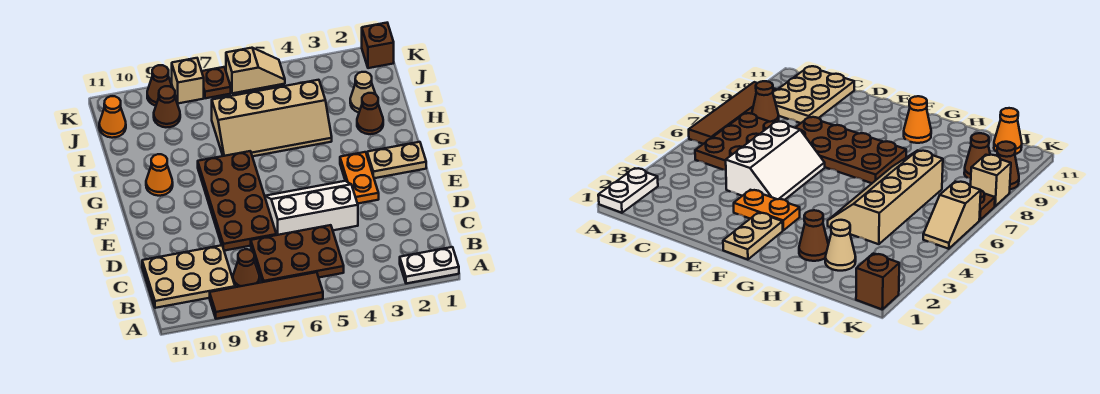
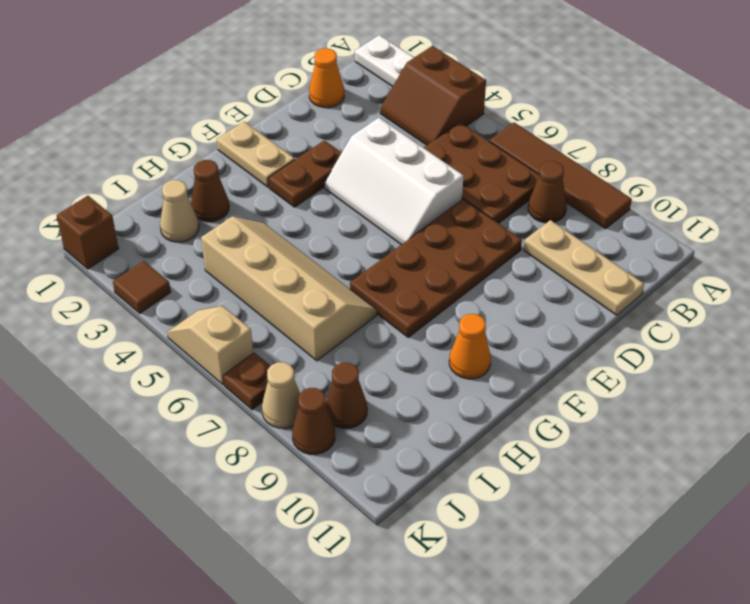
none -> brown slope A3:B4 level 1 top A
tan plate B9:C11 level 1 -> tan plate C9:C11 level 1
orange plate E3:F3 level 1 -> brown plate E3:F3 level 1
orange cone J11 level 1 -> orange cone C1 level 1
none -> brown tile K3 level 1
tan brick K8 level 1 -> tan cone K8 level 1

